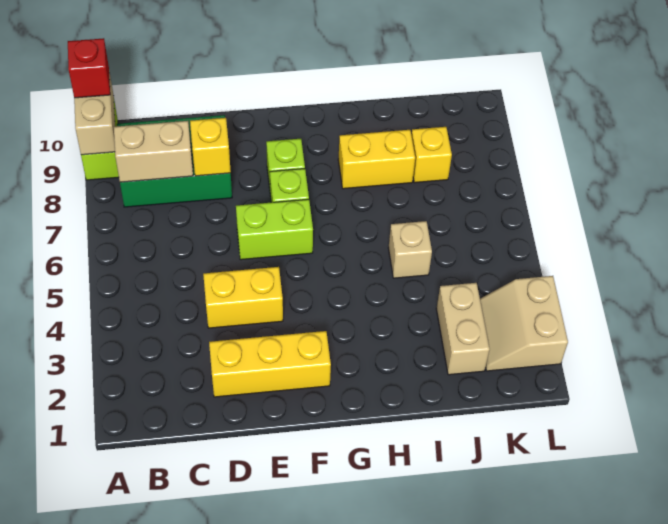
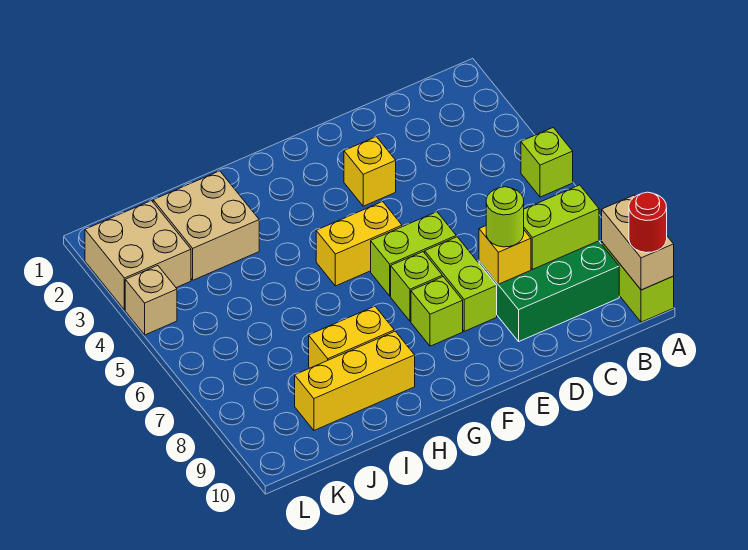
none -> lime brick A5 level 1
red brick A10 level 3 -> red round brick A10 level 3
tan brick B8:C8 level 2 -> lime brick B8:C8 level 2
yellow brick D2:F2 level 1 -> yellow brick H9:J9 level 1
yellow brick D4:E4 level 1 -> yellow brick F5:G5 level 1
none -> lime round brick D8 level 3
none -> lime brick E7:E8 level 1
tan brick I5 level 1 -> tan brick L4 level 1
tan brick J2:J3 level 1 -> tan brick I2:J3 level 1
yellow brick J8 level 1 -> yellow brick E3 level 1
tan slope K2:L3 level 1 top L -> tan brick K2:L3 level 1

